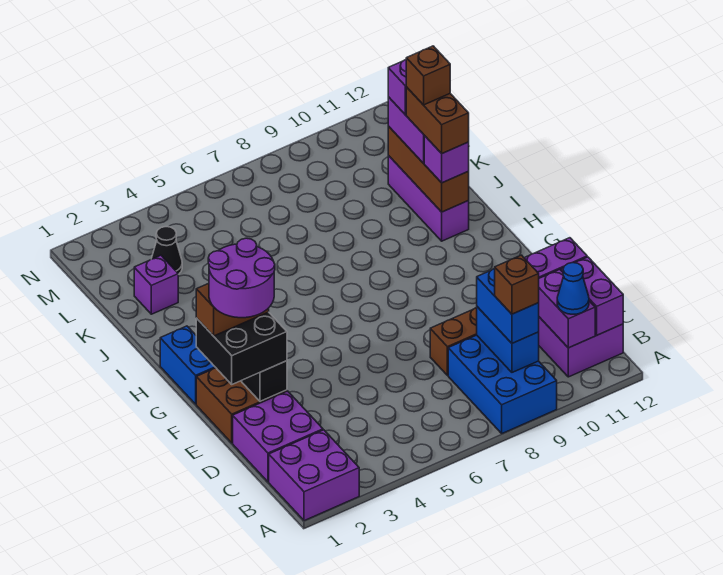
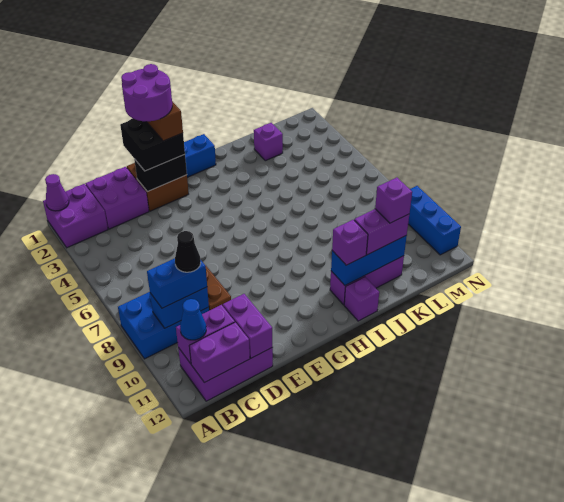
none -> purple cone A1 level 2
brown brick B9 level 4 -> none
brown brick I11:K11 level 2 -> blue brick I11:K11 level 2
brown brick I11:J11 level 4 -> none
none -> purple brick I12 level 1
brown brick J11 level 5 -> none
black cone L3 level 1 -> black cone C9 level 4
none -> blue brick N9:N11 level 1

